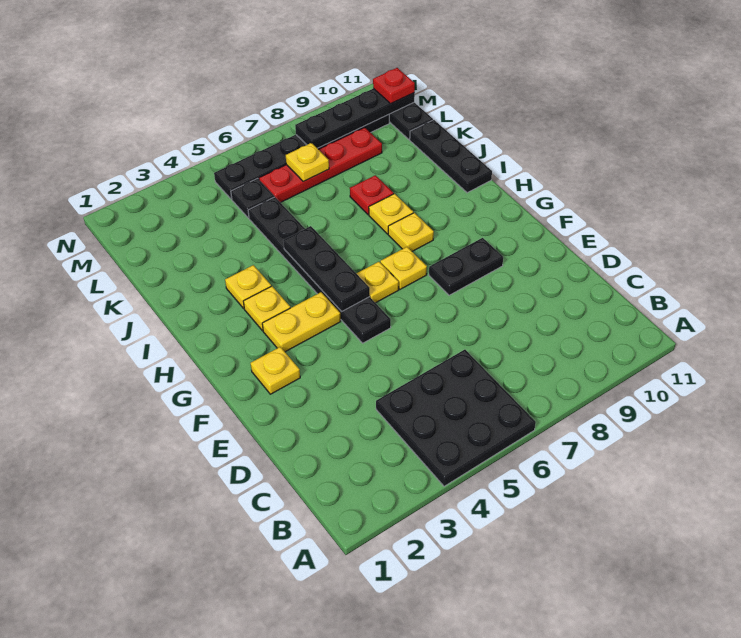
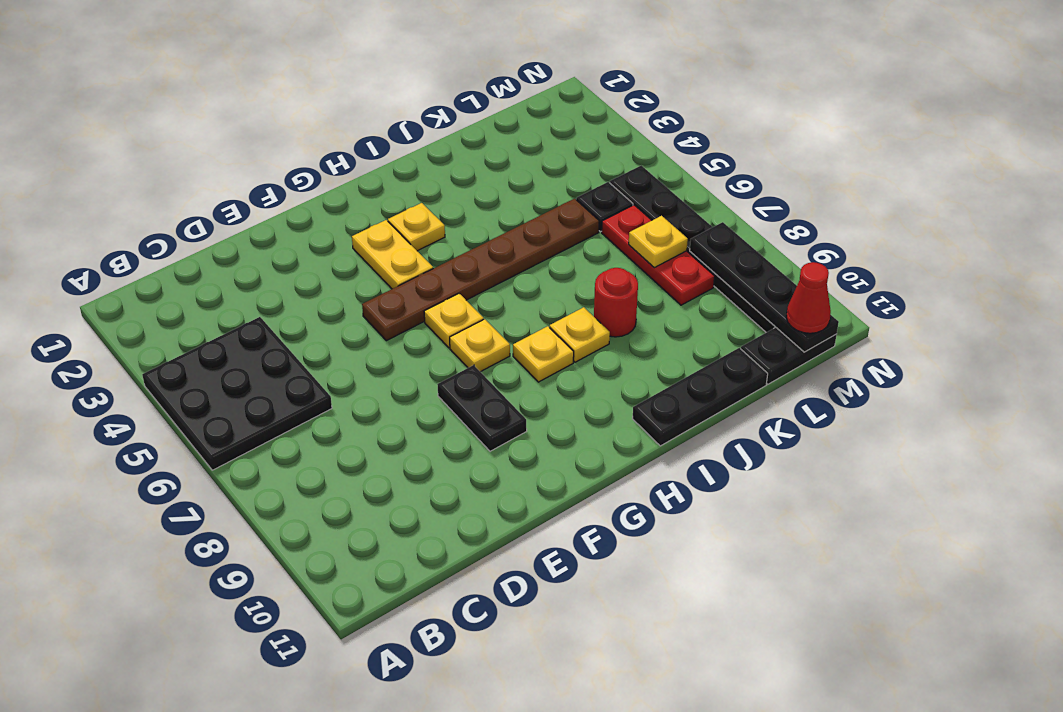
yellow plate F2 level 1 -> none
black plate F5:K5 level 1 -> brown plate F5:K5 level 1
black plate G5:I5 level 2 -> none
yellow plate I3 level 1 -> none
red plate J8 level 1 -> red round brick J8 level 1
red plate L6:L9 level 1 -> red plate L6:L8 level 1
red plate M11 level 3 -> red cone M11 level 3

